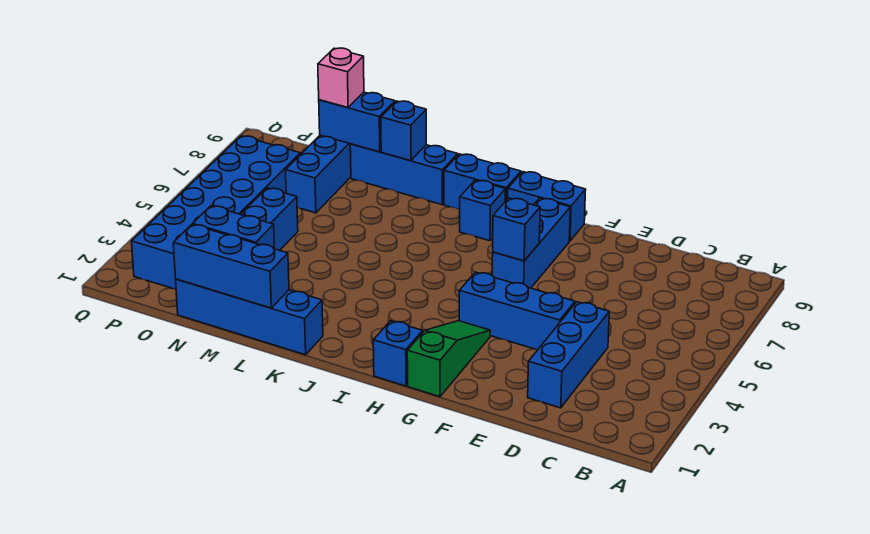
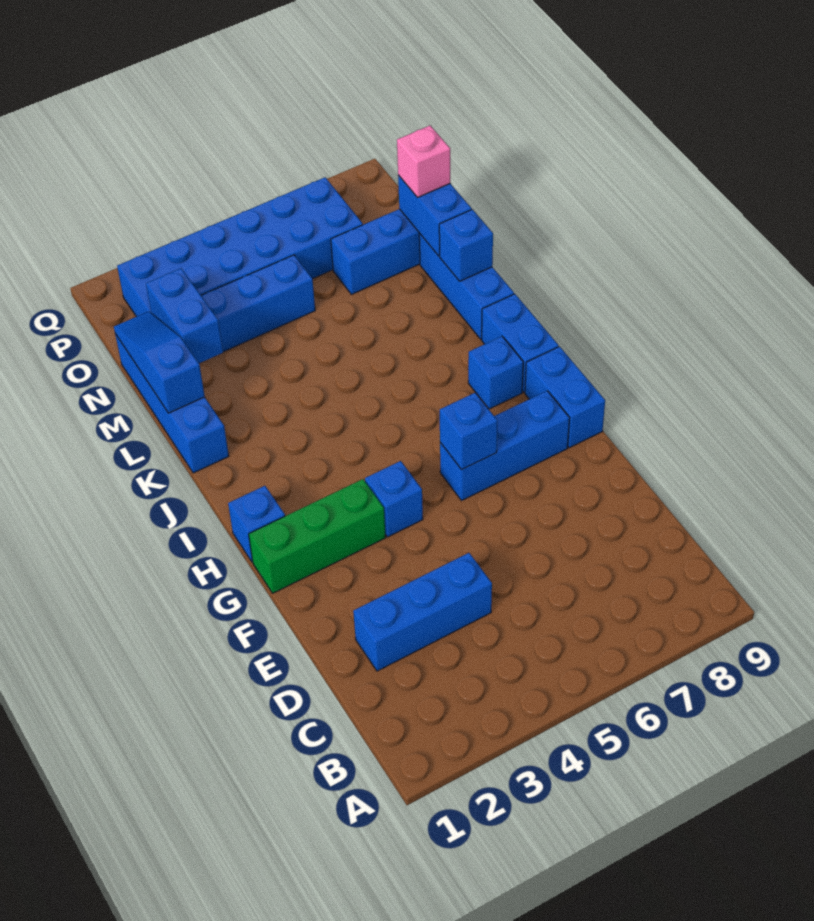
blue brick E4:G4 level 1 -> blue brick G4 level 1
green slope G1:G3 level 1 top 1 -> green brick G1:G3 level 1
blue brick L1:N1 level 2 -> blue slope L1:N1 level 2 top L

